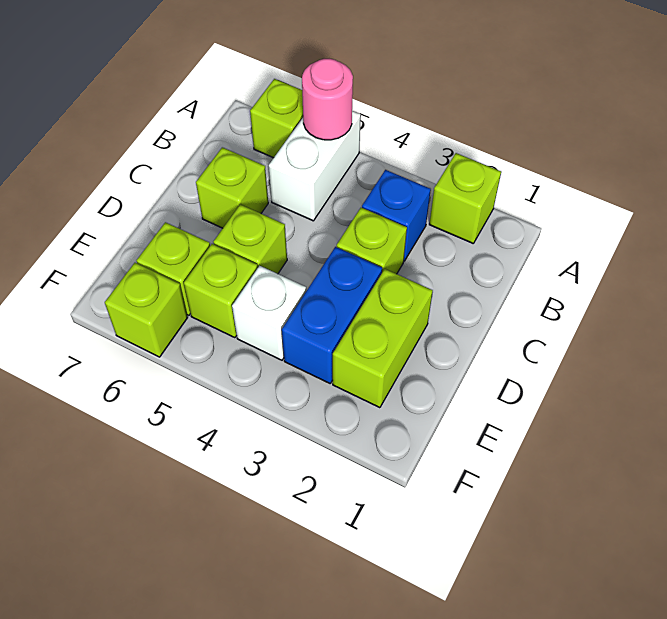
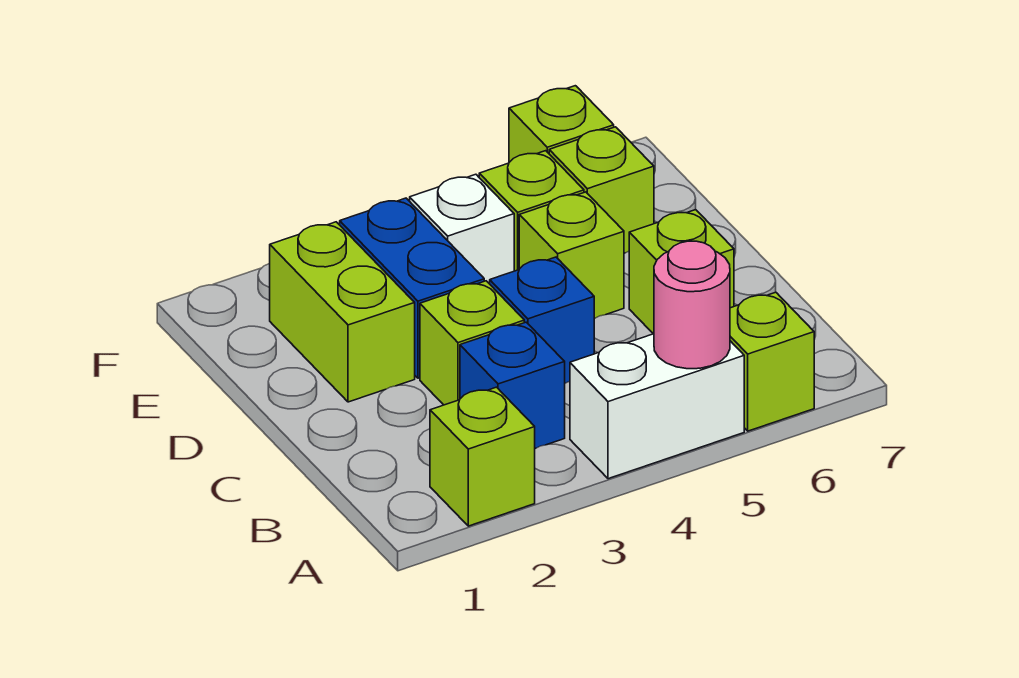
white brick A5:B5 level 1 -> white brick A4:A5 level 1
none -> blue brick C4 level 1

